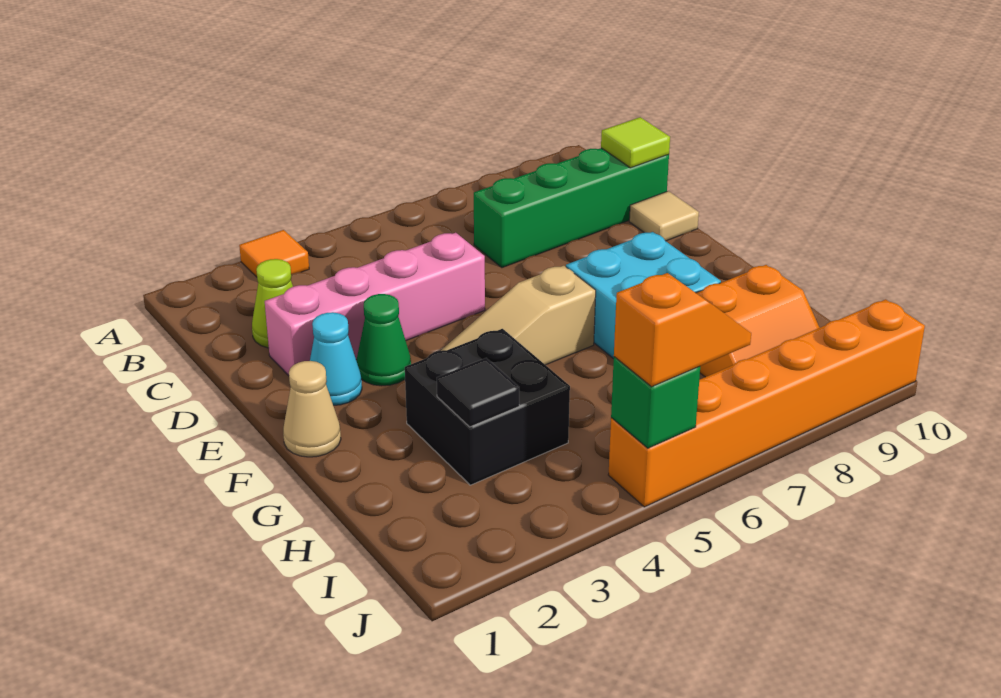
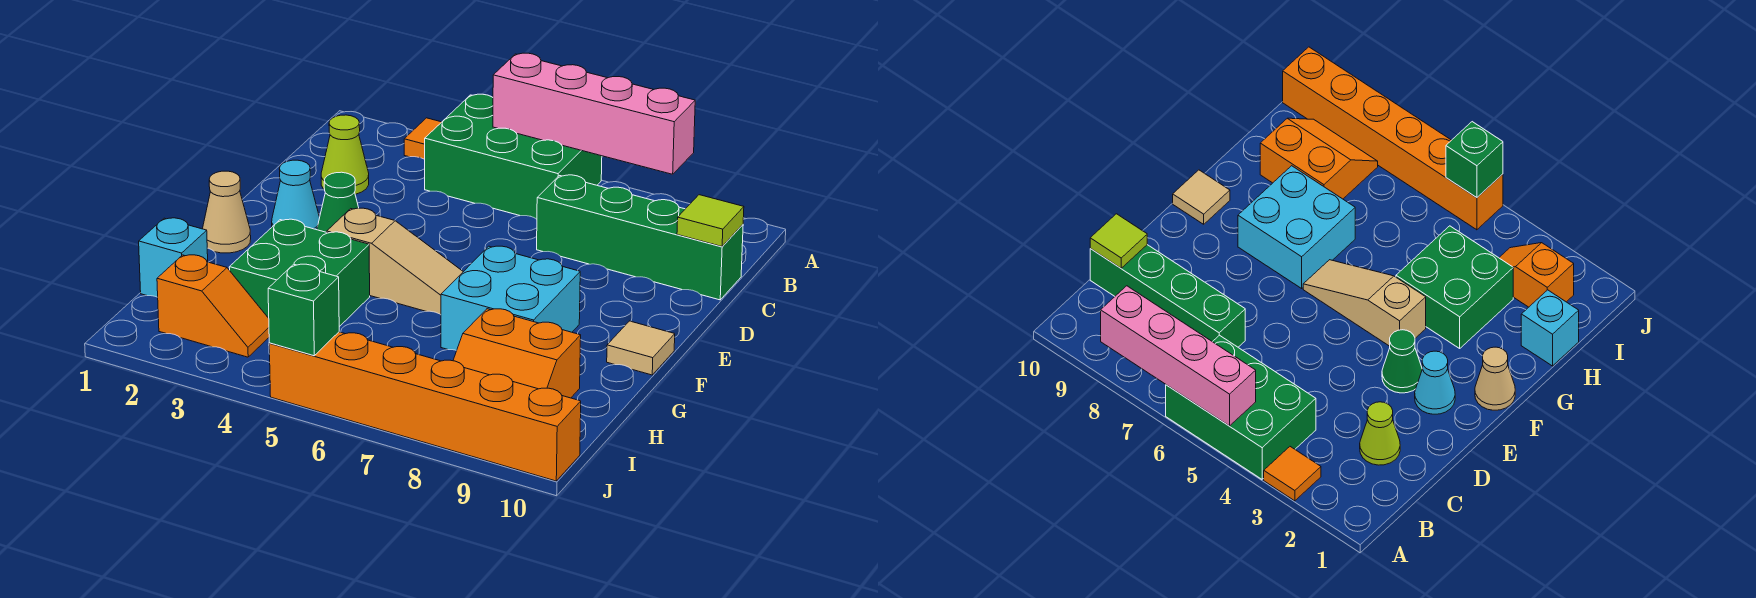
none -> green brick A4:B6 level 1
pink brick D2:D5 level 1 -> pink brick A5:A8 level 2
tan tile D10 level 1 -> tan tile F10 level 1
tan slope F4:F6 level 1 top 6 -> tan slope F4:F6 level 1 top 4
black brick G3:H4 level 1 -> green brick G3:H4 level 1
none -> cyan brick H1 level 1
black tile H3 level 2 -> none
orange slope J5:J6 level 3 top 5 -> orange slope I2:I3 level 1 top 2

